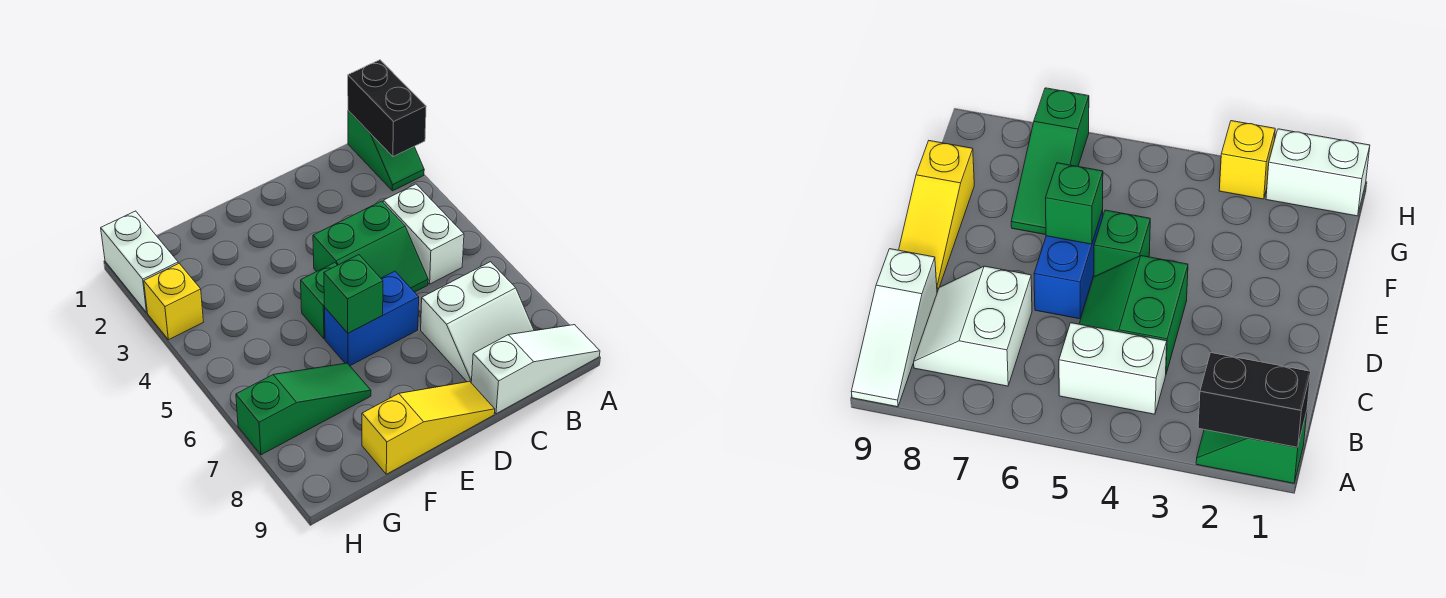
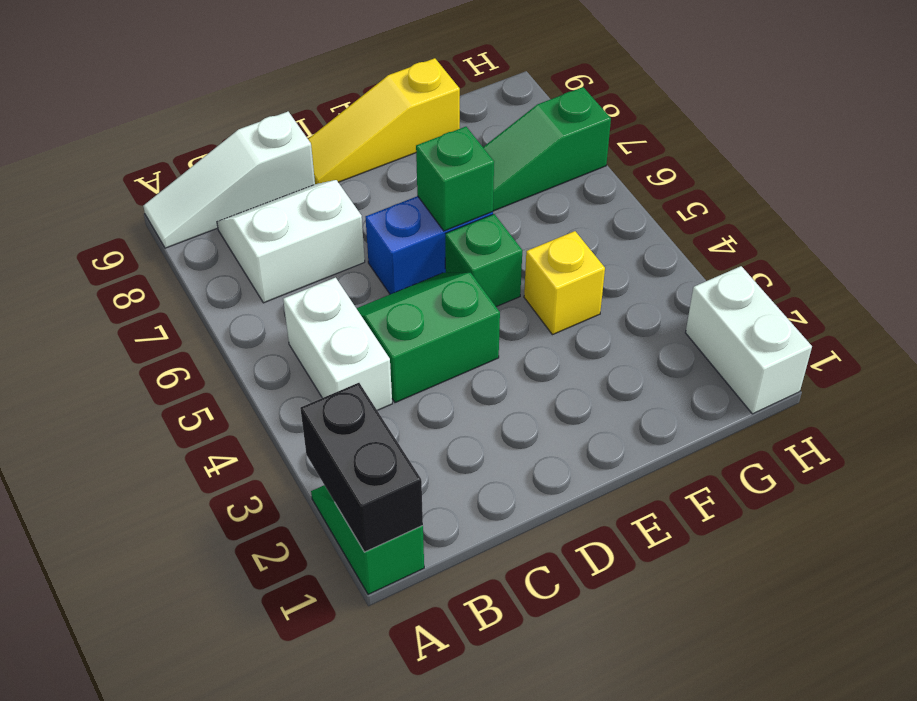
yellow brick H3 level 1 -> yellow brick F4 level 1

